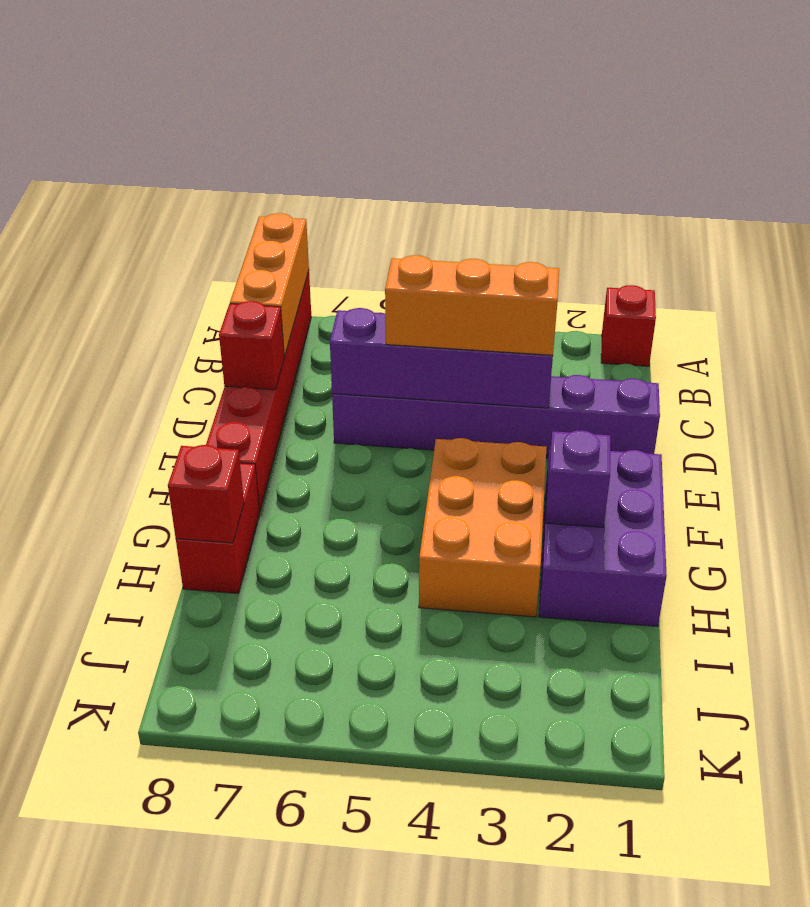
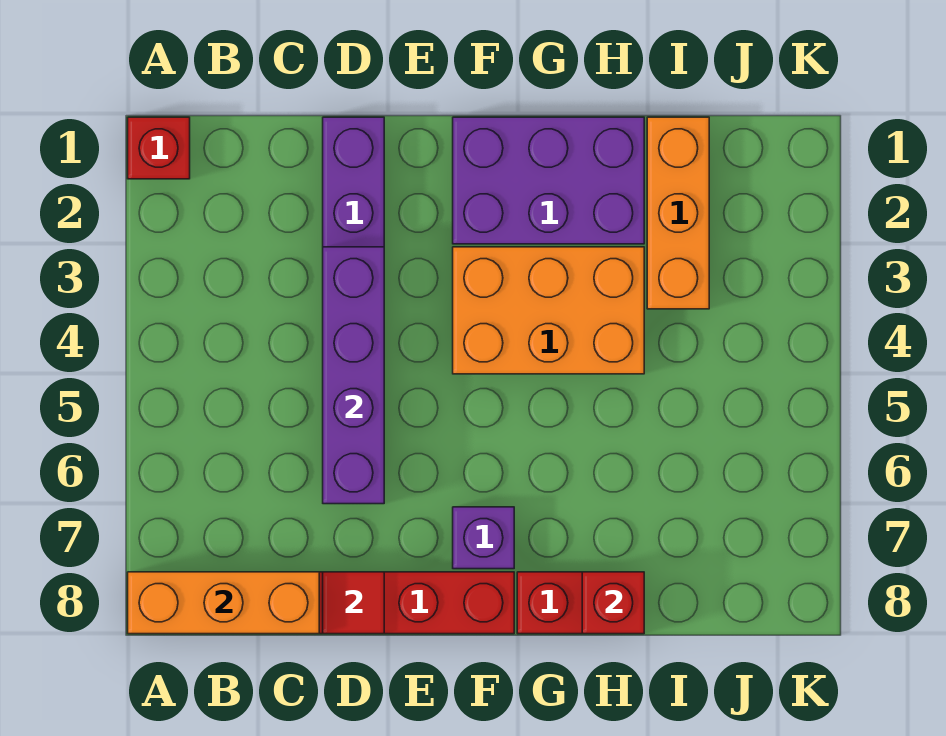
orange brick D3:D5 level 3 -> orange brick I1:I3 level 1
red brick D8 level 2 -> red tile D8 level 2
purple brick G2 level 2 -> purple brick F7 level 1

